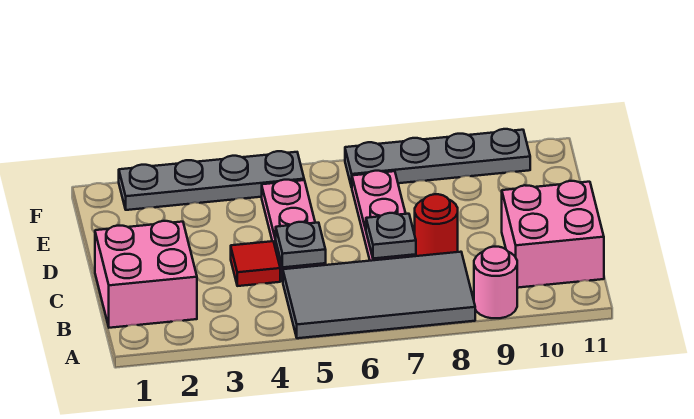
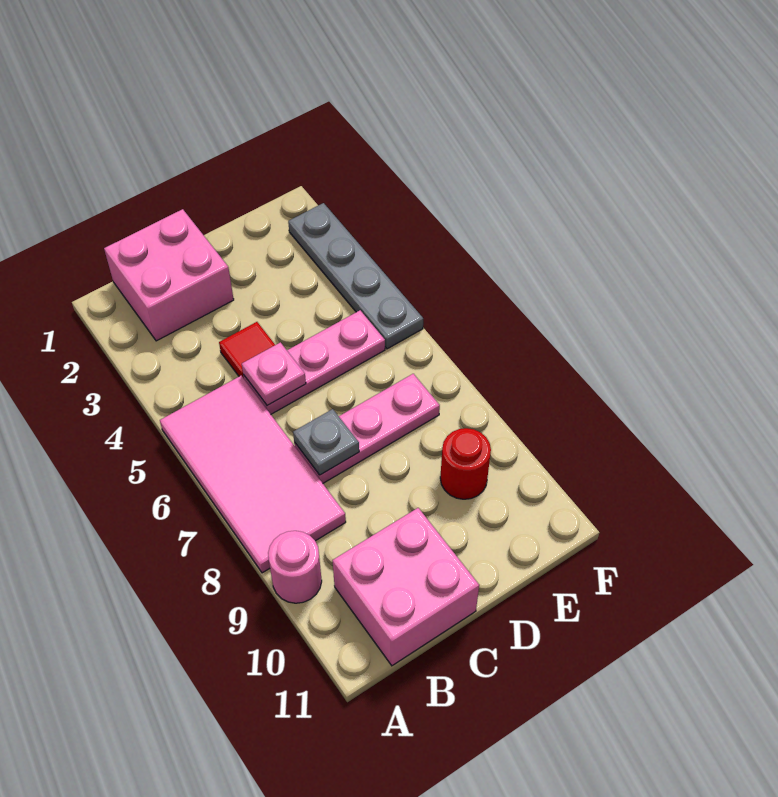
grey tile A5:B8 level 1 -> pink tile A5:B8 level 1
grey plate C5 level 2 -> pink plate C5 level 2
red round brick C8 level 1 -> red round brick E9 level 1
grey plate F7:F10 level 1 -> none

